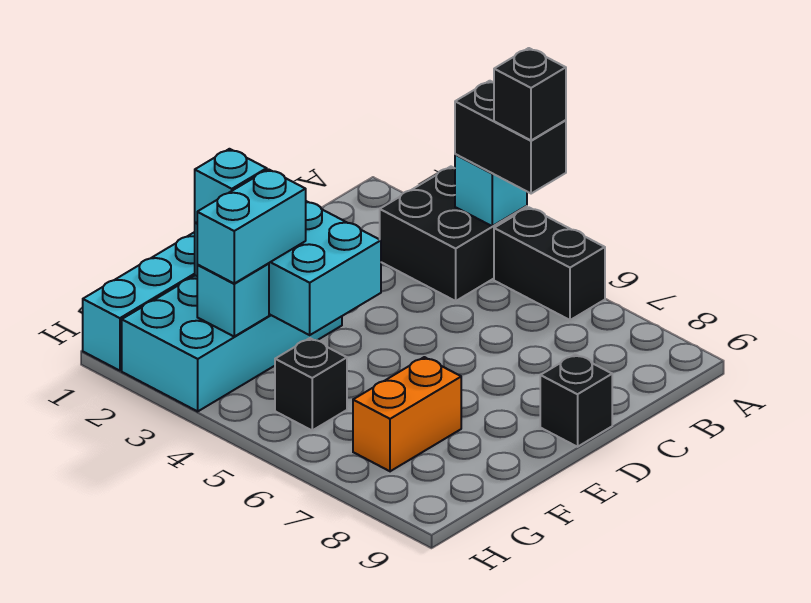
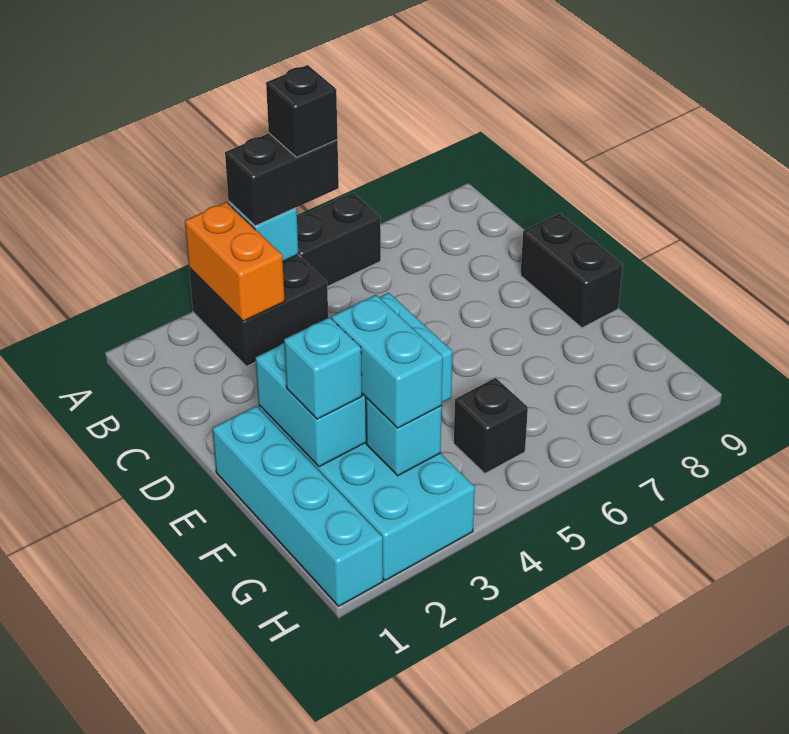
black brick D9 level 1 -> black brick D9:E9 level 1
orange brick F7:G7 level 1 -> orange brick A3:B3 level 2

